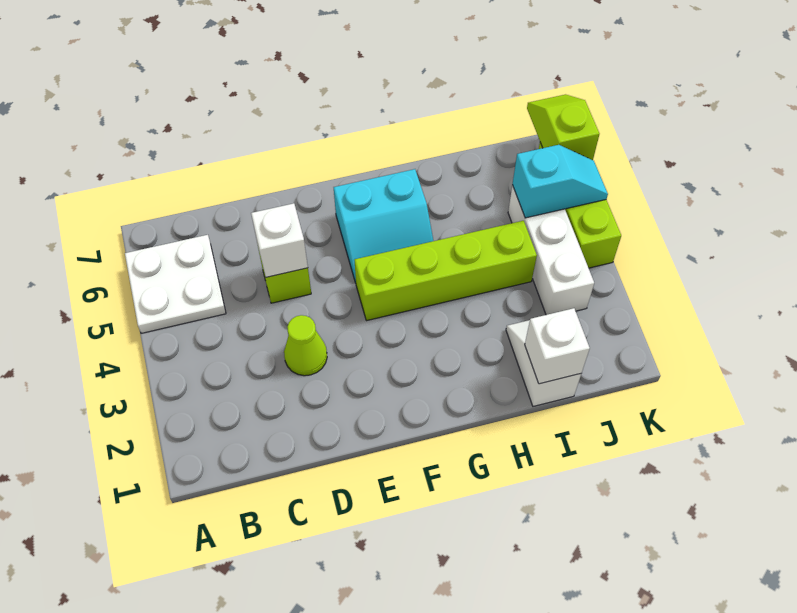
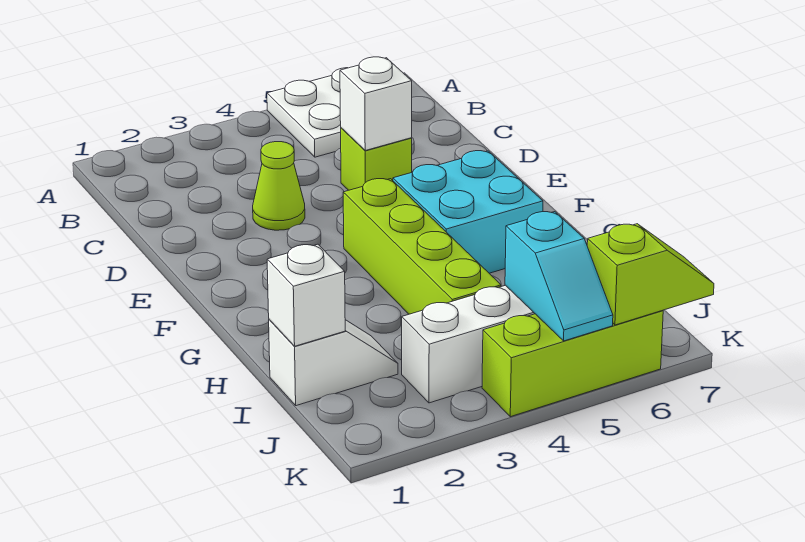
cyan slope F5:G6 level 1 top 6 -> cyan brick F5:G6 level 1

